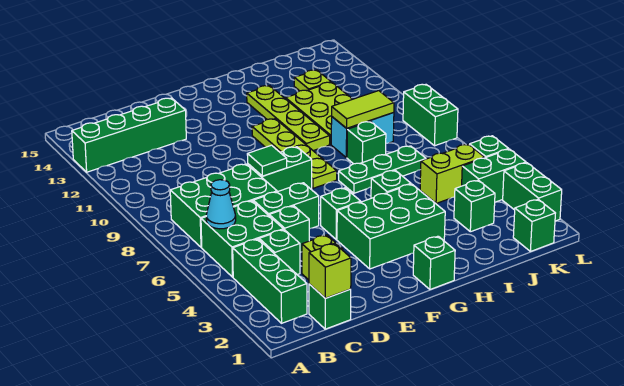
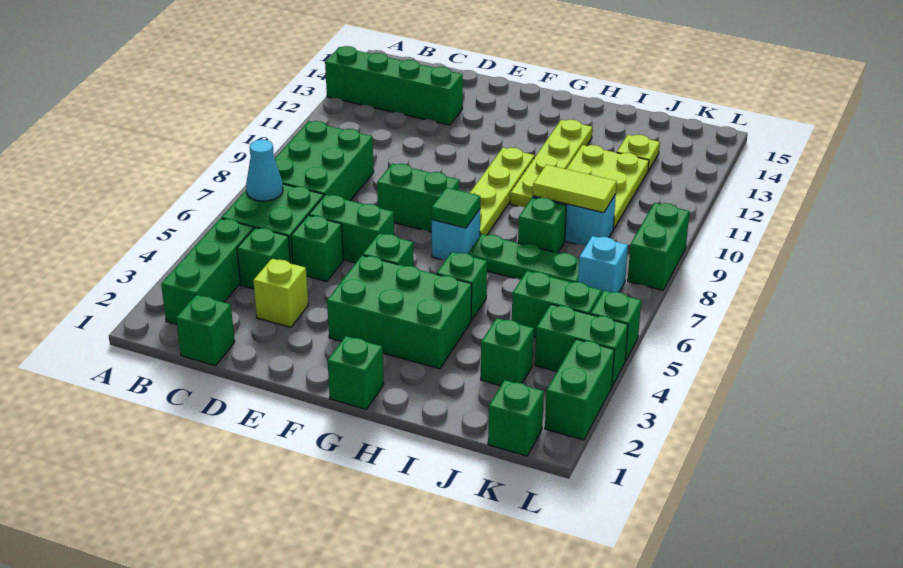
green brick B7:D8 level 1 -> green brick B7:C9 level 1
lime brick C1 level 2 -> none
green tile E8 level 2 -> green tile G7 level 2
none -> cyan brick G7 level 1
lime brick J5:K5 level 1 -> green brick J5:K5 level 1
none -> cyan brick K7 level 1

